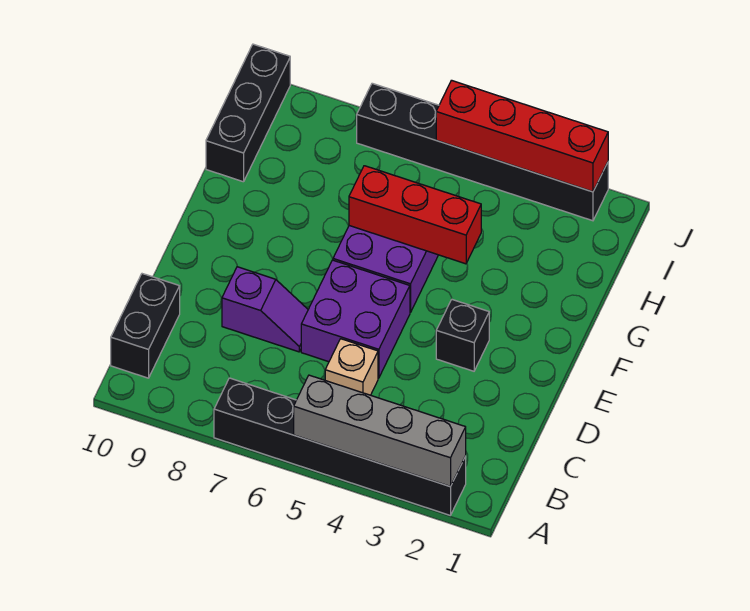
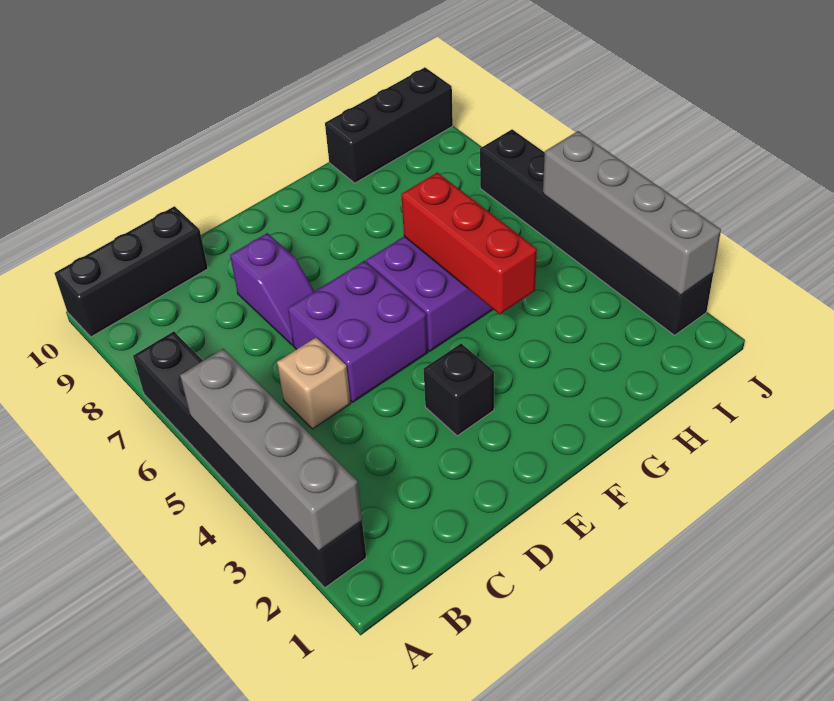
black brick B10:C10 level 1 -> black brick A10:C10 level 1
red brick J2:J5 level 2 -> grey brick J2:J5 level 2

